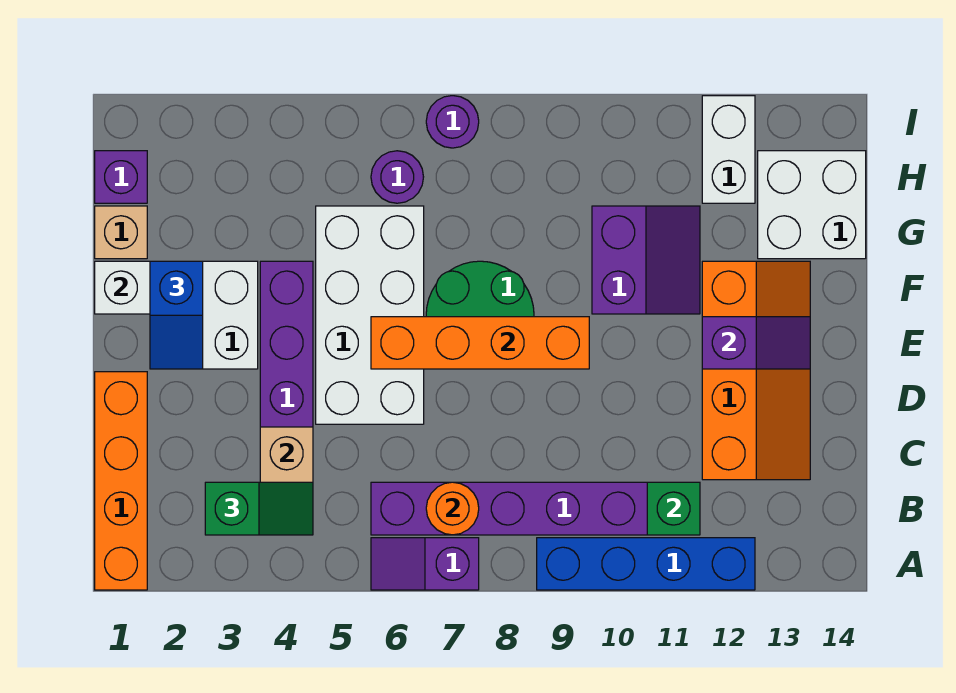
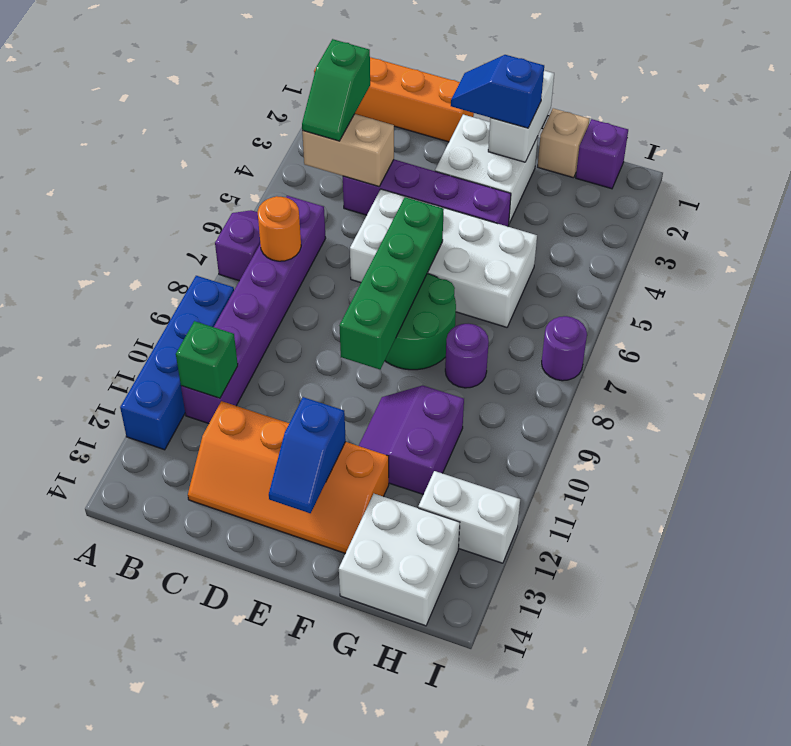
orange brick E6:E9 level 2 -> green brick E6:E9 level 2
purple slope E12:E13 level 2 top 12 -> blue slope E12:E13 level 2 top 12
purple slope F10:G11 level 1 top 10 -> purple slope F10:G11 level 1 top G
purple round brick H6 level 1 -> purple round brick G8 level 1

